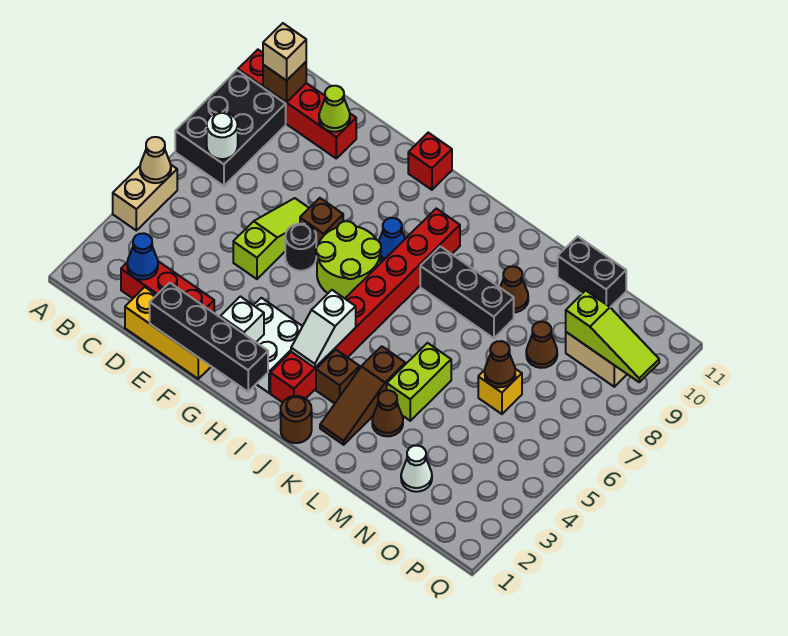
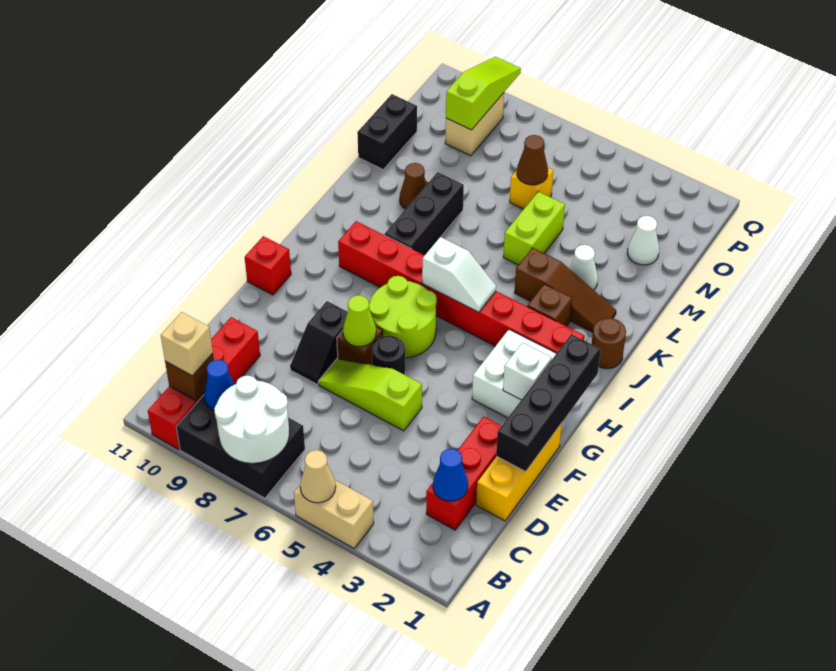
white round brick B7 level 2 -> white round brick A7:B8 level 2
lime cone D10 level 2 -> lime cone F7 level 2
none -> black slope E8:F8 level 1 top F
blue cone H8 level 1 -> blue cone B9 level 2
white slope I3:I4 level 2 top 4 -> white slope I5:I6 level 2 top 6
brown cone L3 level 1 -> white cone L3 level 1
lime brick L4:L5 level 1 -> lime brick L5:M5 level 1
brown cone N8 level 1 -> none

